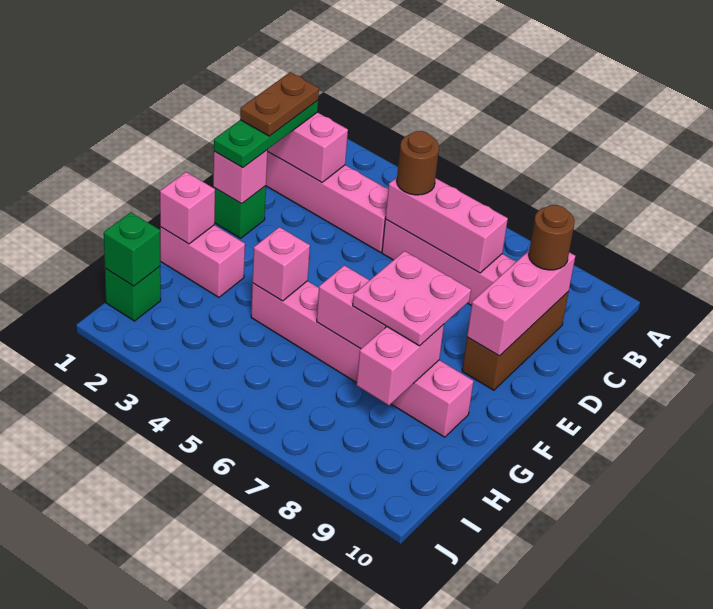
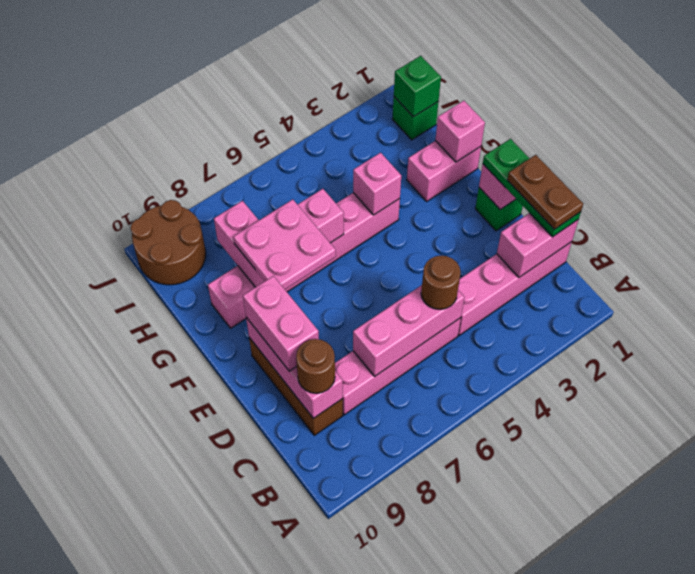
none -> pink brick D9:E9 level 3
none -> brown round brick I9:J10 level 1

